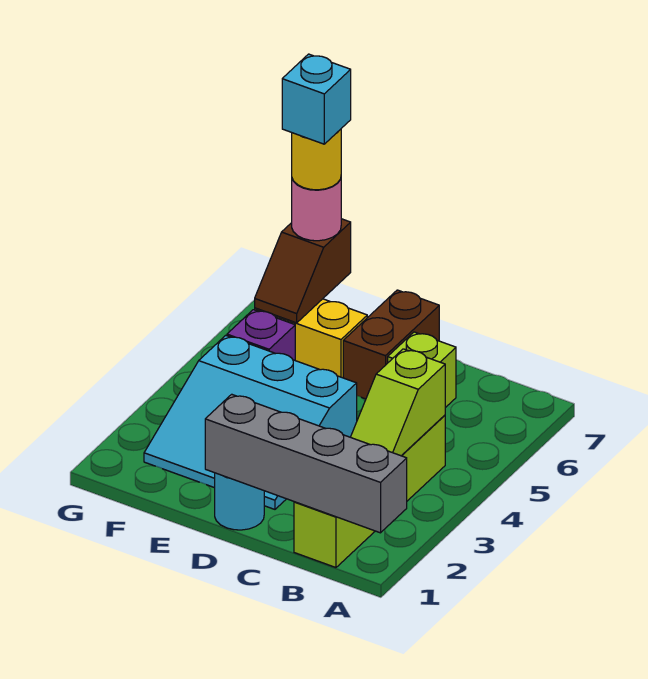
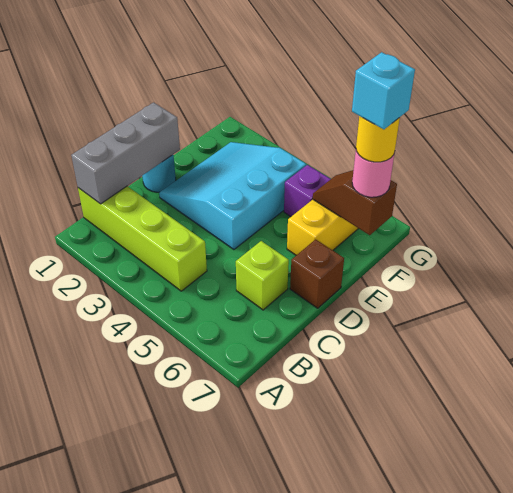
grey brick A1:D1 level 2 -> grey brick B1:D1 level 2
lime slope B3:B4 level 2 top 4 -> none
brown brick D6:D7 level 1 -> brown brick D7 level 1

